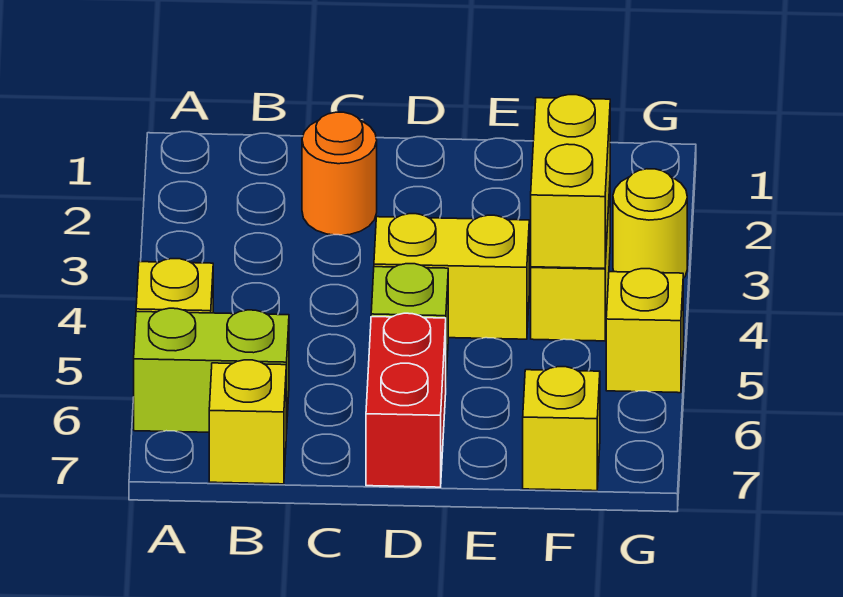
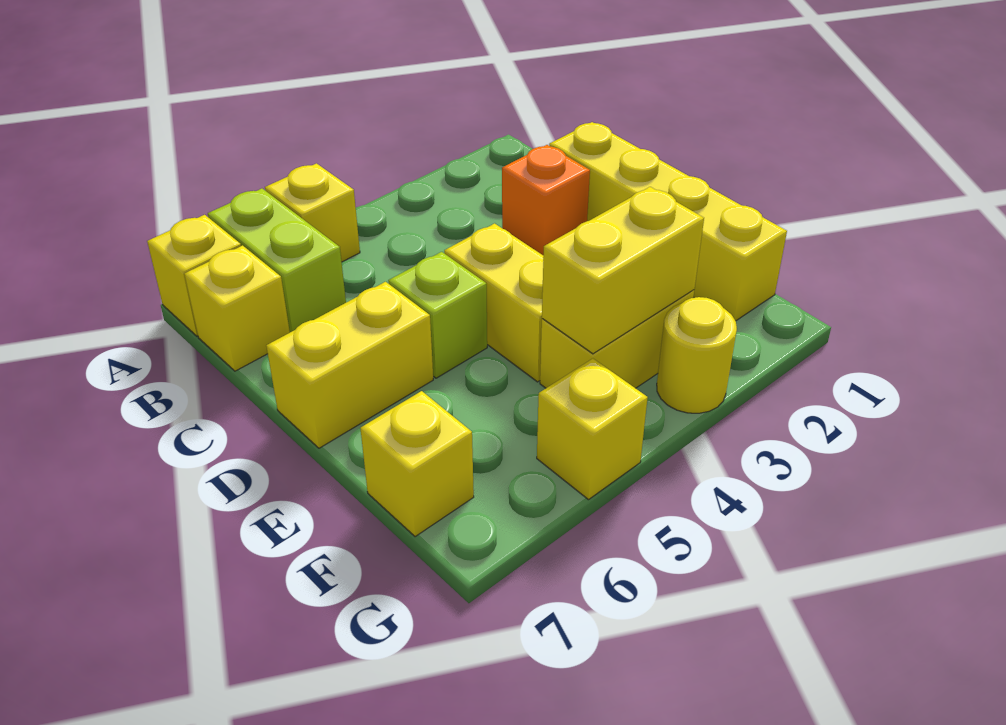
none -> yellow brick A7 level 1
none -> yellow brick C1:F1 level 1
orange round brick C2 level 1 -> orange brick C2 level 1
red brick D6:D7 level 1 -> yellow brick D6:D7 level 1

